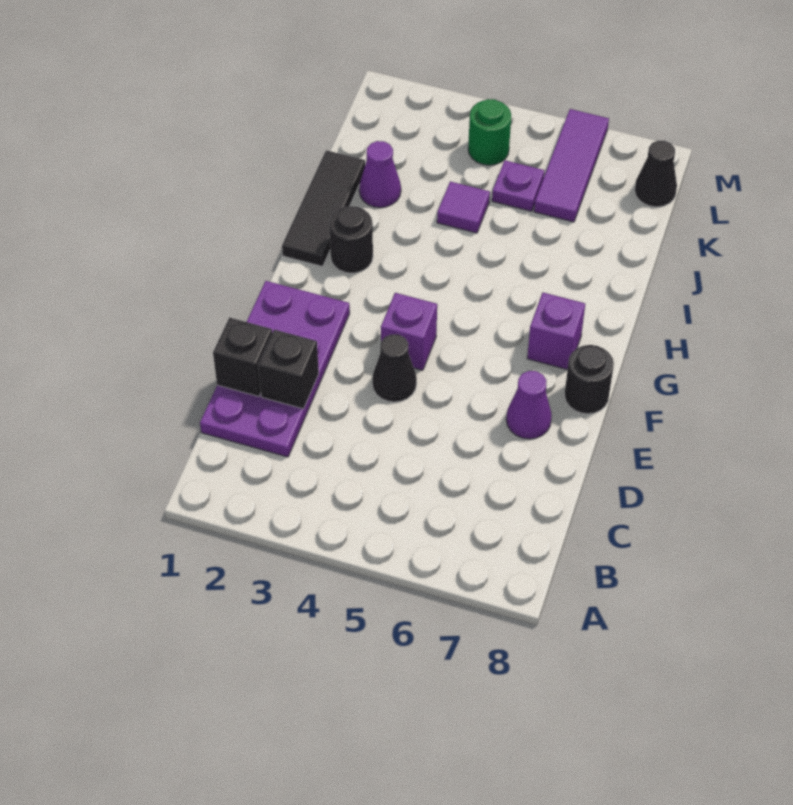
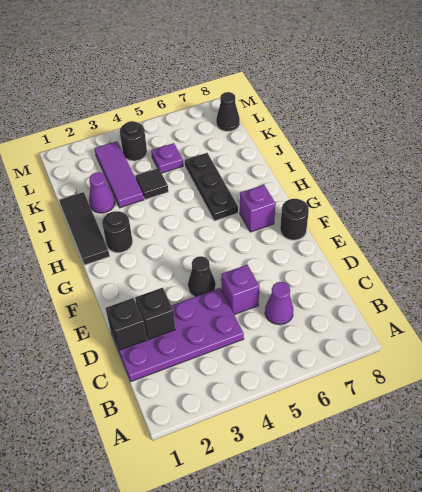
purple plate C1:F2 level 1 -> purple plate C1:D4 level 1
purple cone E7 level 1 -> purple cone C6 level 1
purple brick F4 level 1 -> purple brick D5 level 1
none -> black plate H6:J6 level 1
purple tile J4 level 1 -> black tile J4 level 1
purple tile K6:M6 level 1 -> purple tile J3:L3 level 1
green round brick L4 level 1 -> black round brick L4 level 1

